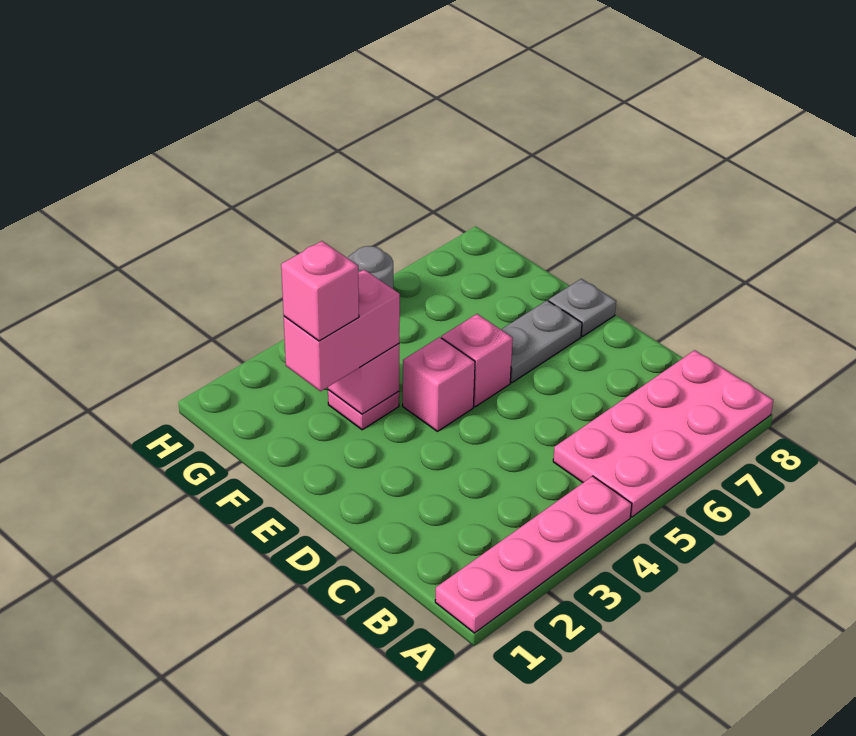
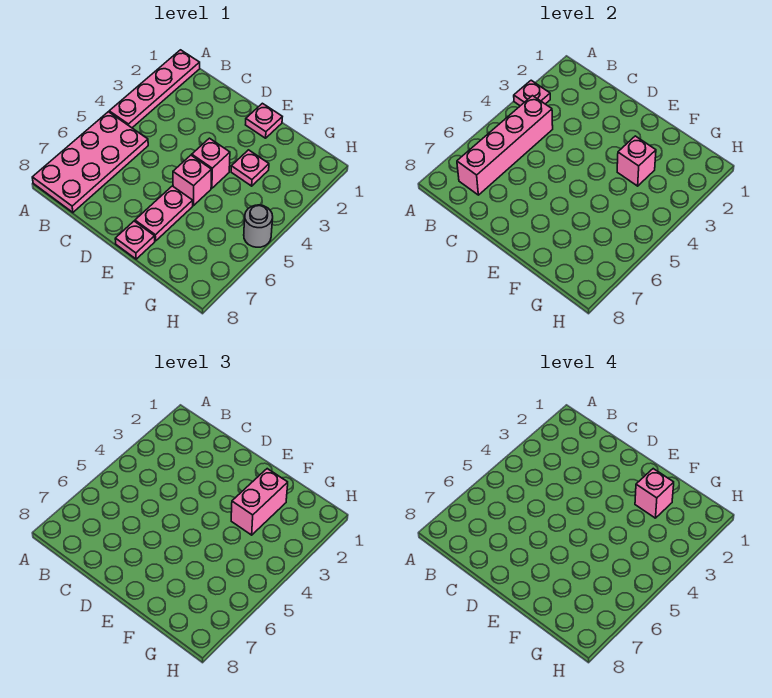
none -> pink plate A3 level 2
none -> pink brick B4:B7 level 2
none -> pink plate E1 level 1
grey plate E6:E7 level 1 -> pink plate E6:E7 level 1
grey plate E8 level 1 -> pink plate E8 level 1

